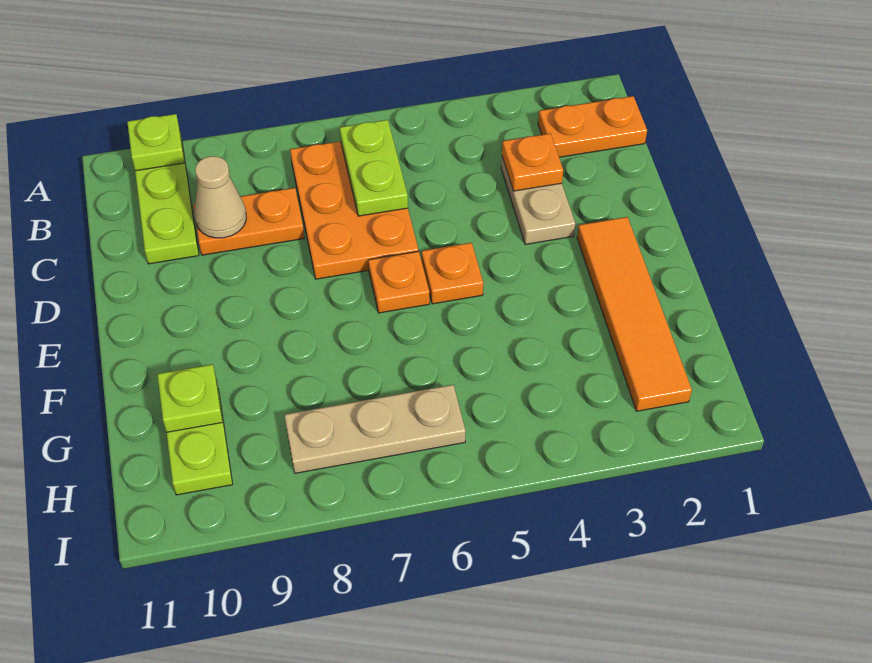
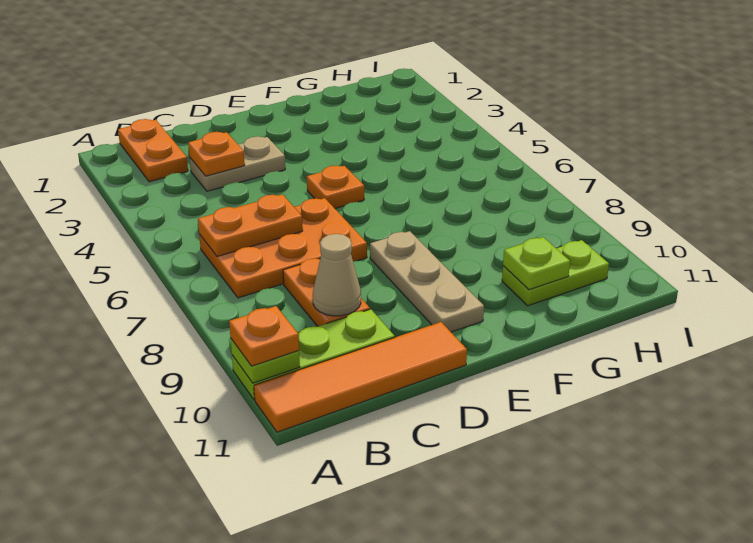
lime plate B6:C6 level 2 -> orange plate B6:C6 level 2
orange tile E2:H2 level 1 -> orange tile A11:D11 level 1
orange plate E6 level 1 -> orange plate A10 level 3
tan plate H6:H8 level 1 -> tan plate E8:E10 level 1

